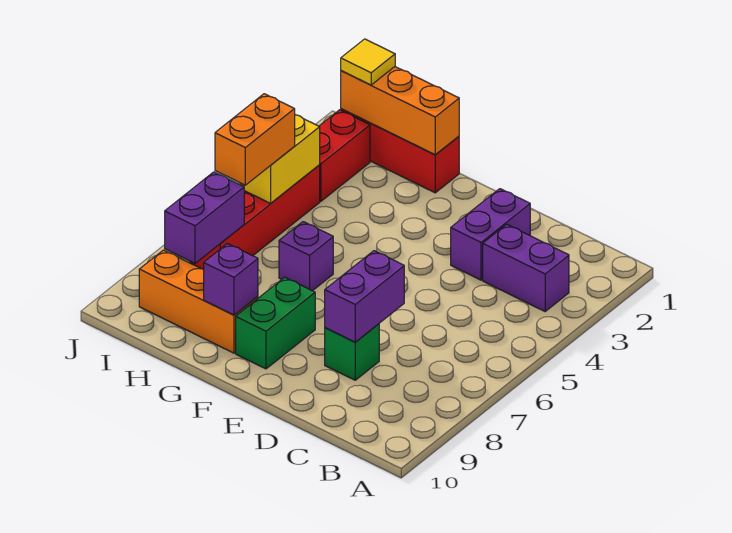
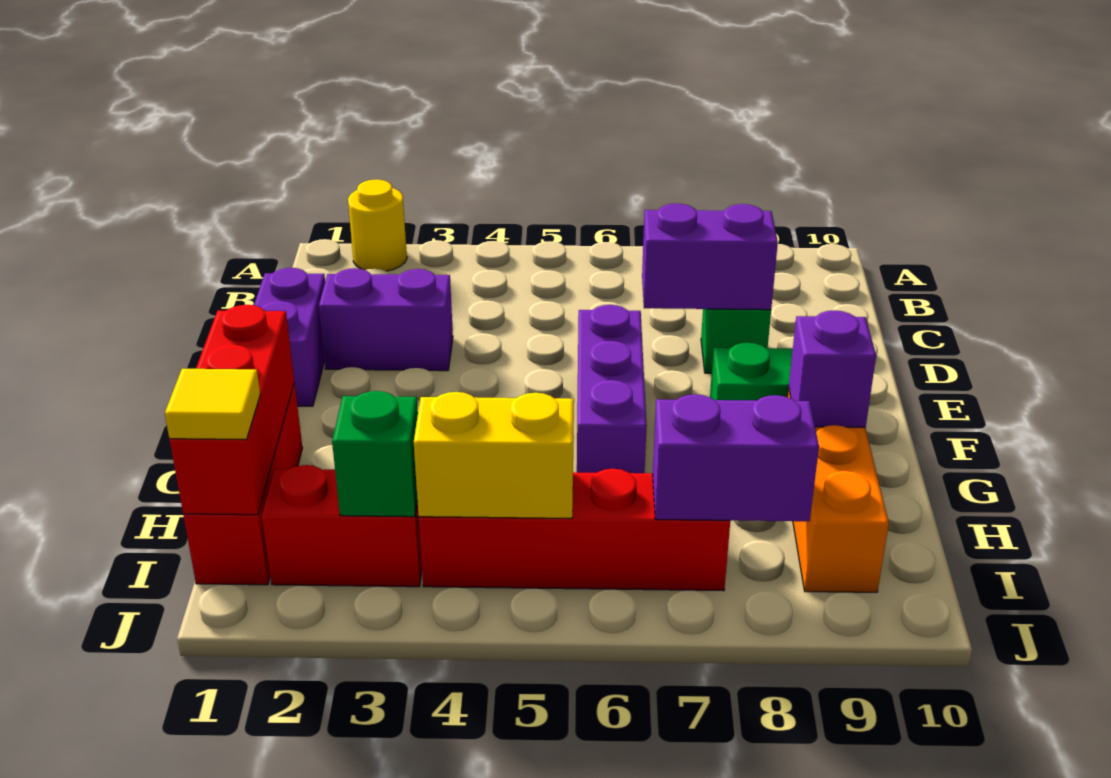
none -> yellow round brick A2 level 1
purple brick B3:C3 level 1 -> purple brick D1:E1 level 1
orange brick G1:I1 level 2 -> red brick G1:I1 level 2
purple brick G6 level 1 -> purple brick E6:G6 level 1
none -> green brick I3 level 2
orange brick I5:I6 level 3 -> none

